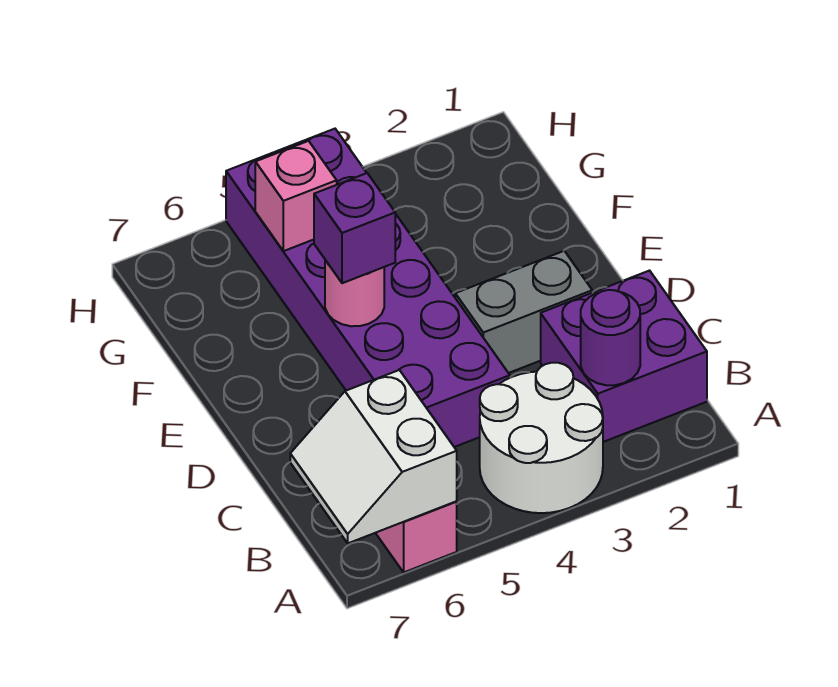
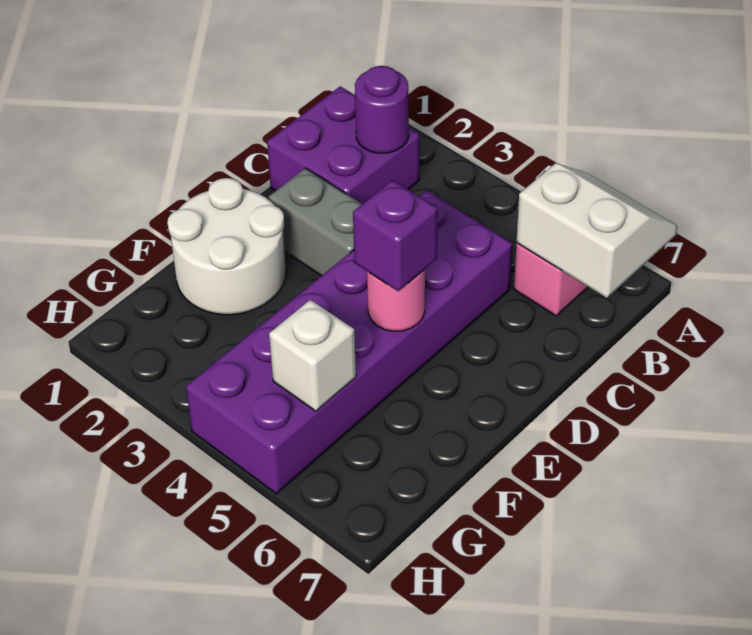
white round brick A3:B4 level 1 -> white round brick E1:F2 level 1
white slope A6:B7 level 2 top 6 -> white slope A6:B7 level 2 top B
pink brick G5 level 2 -> white brick G5 level 2

